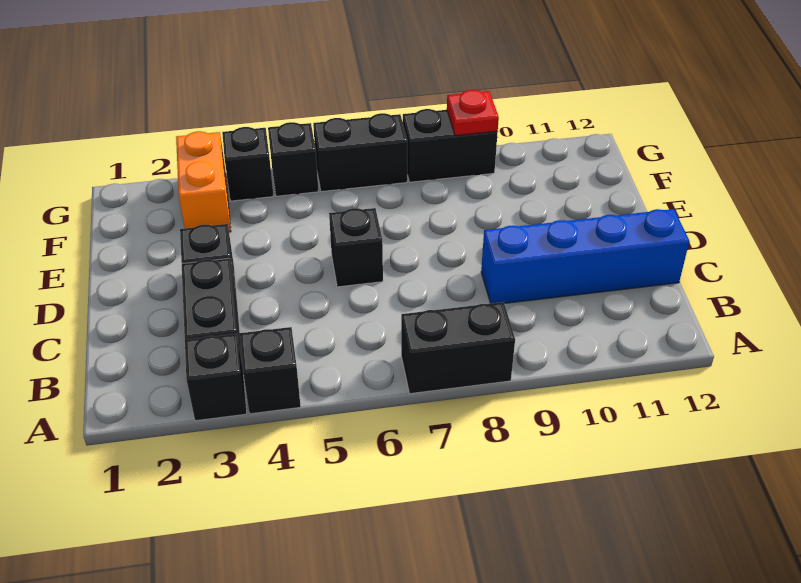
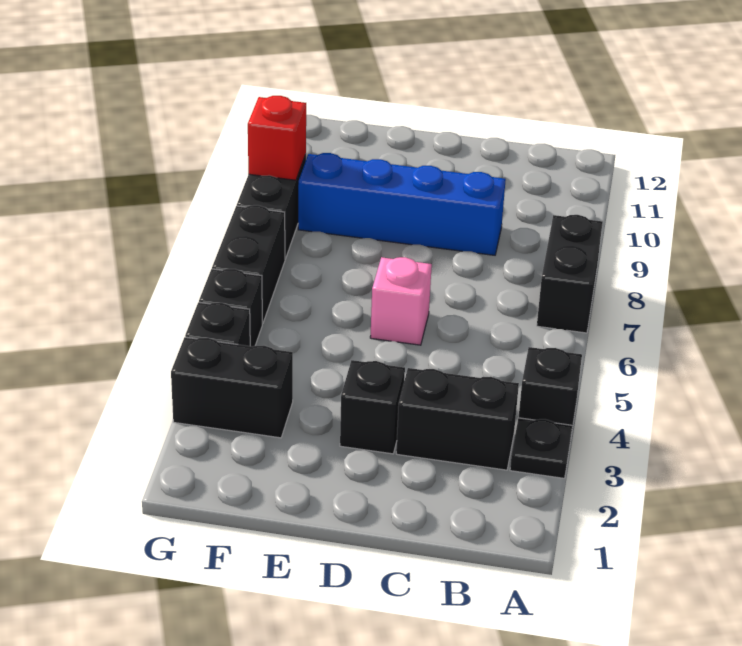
black brick A3 level 1 -> black plate A3 level 1
blue brick C9:C12 level 1 -> blue brick C9:F9 level 1
black brick D6 level 1 -> pink brick D6 level 1
orange brick F3:G3 level 1 -> black brick F3:G3 level 1
red plate G9 level 2 -> red brick G9 level 2

